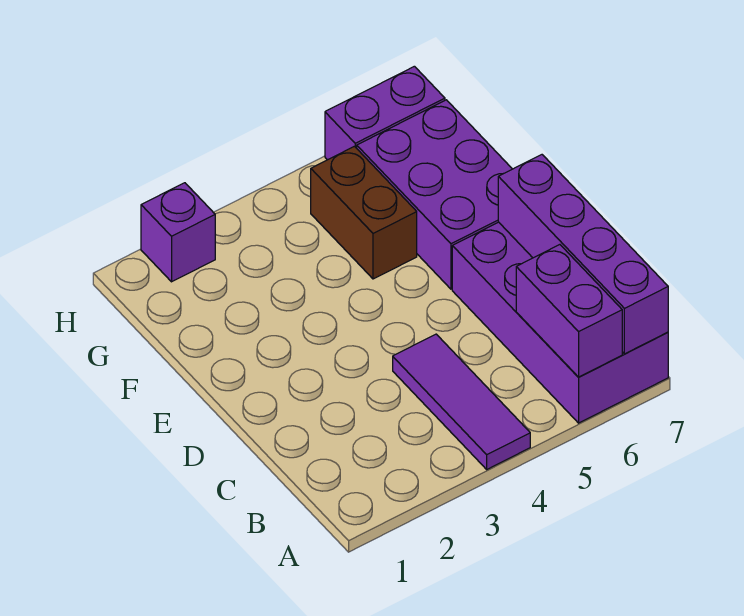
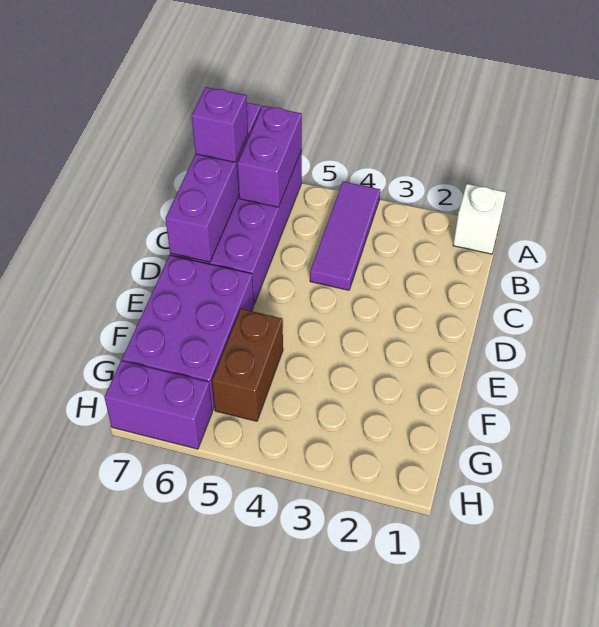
none -> white brick A1 level 1
purple brick H2 level 1 -> purple brick B7 level 3

